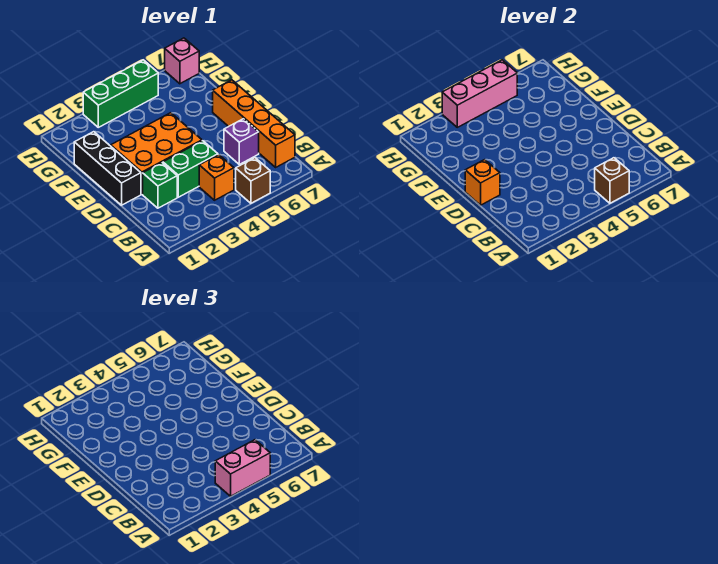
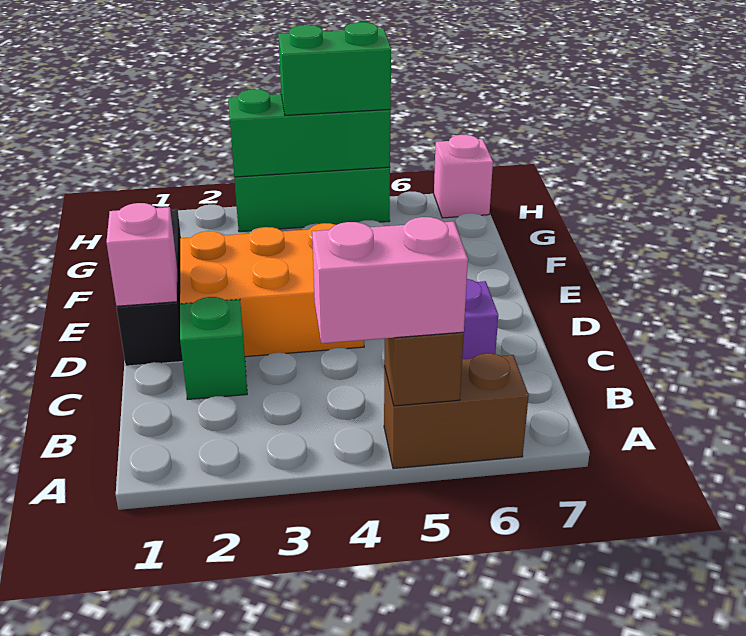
brown brick A5 level 1 -> brown brick A5:A6 level 1
orange brick B4 level 1 -> none
orange brick B7:E7 level 1 -> none
green brick C3:C4 level 1 -> green brick H4:H5 level 3
orange brick D1 level 2 -> pink brick D1 level 2
pink brick H3:H5 level 2 -> green brick H3:H5 level 2

